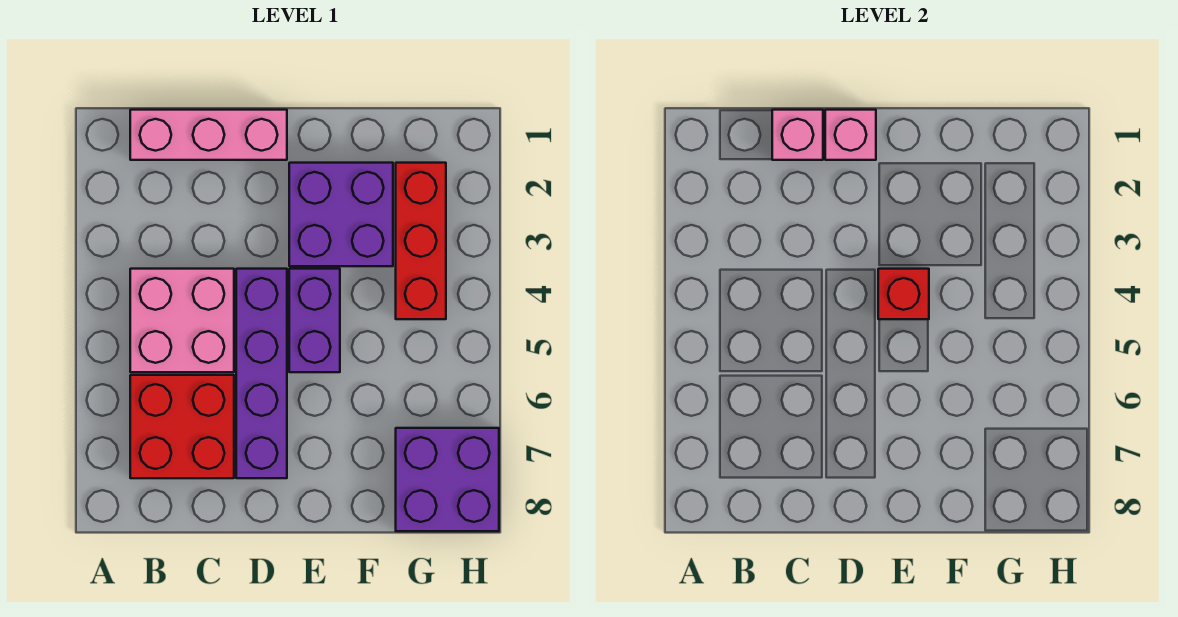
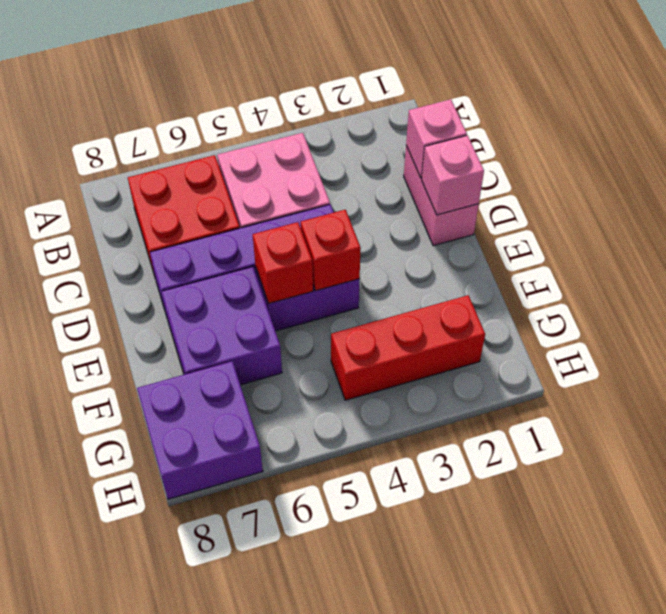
pink brick B1:D1 level 1 -> pink brick C1:D1 level 1
purple brick E2:F3 level 1 -> purple brick E6:F7 level 1
none -> red brick E5 level 2

